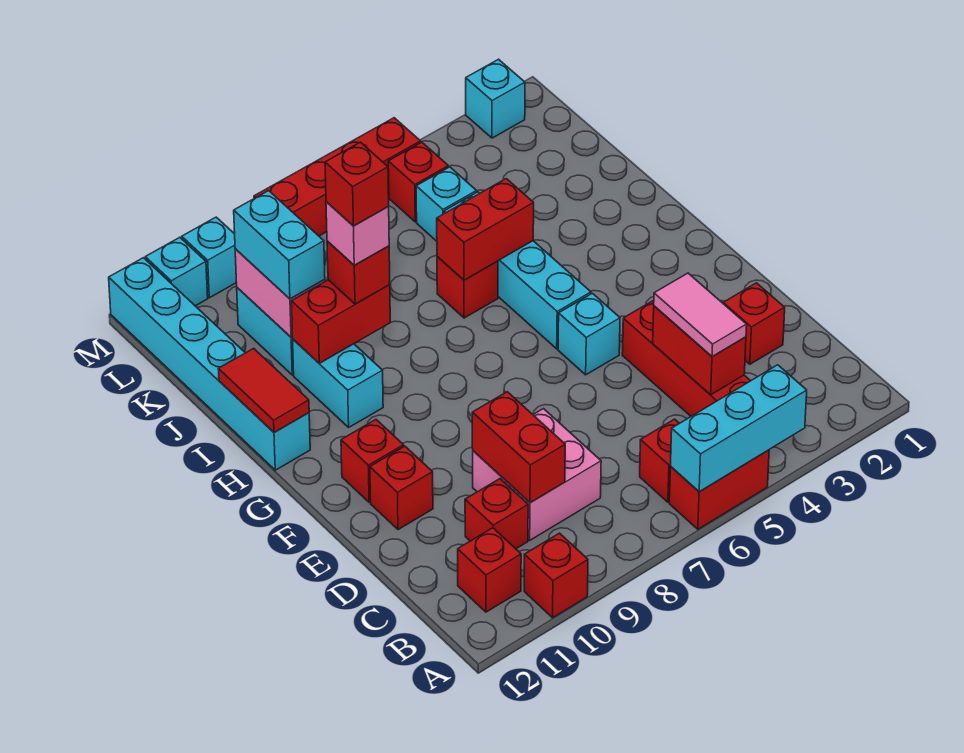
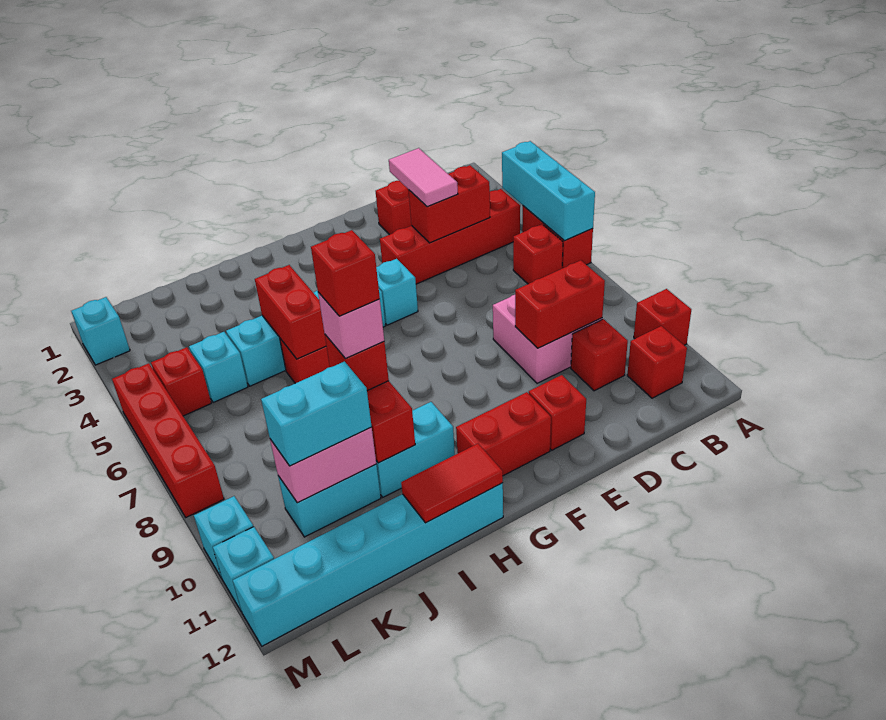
pink tile C4:D4 level 3 -> pink tile D3:D4 level 3
red brick F11 level 1 -> red brick F11:G11 level 1

